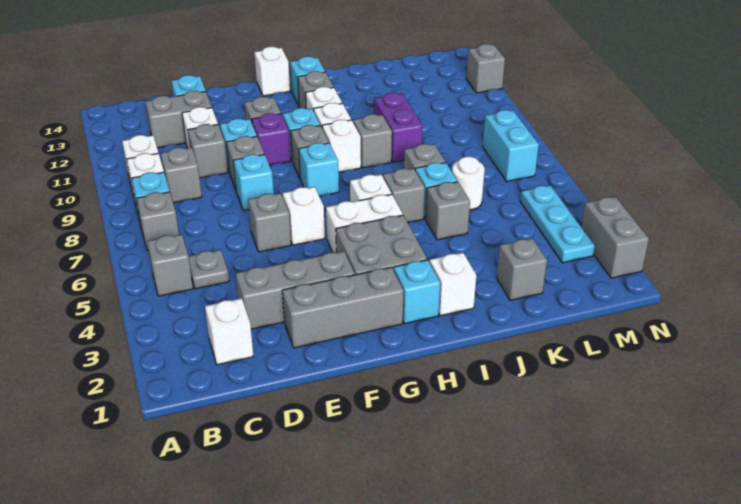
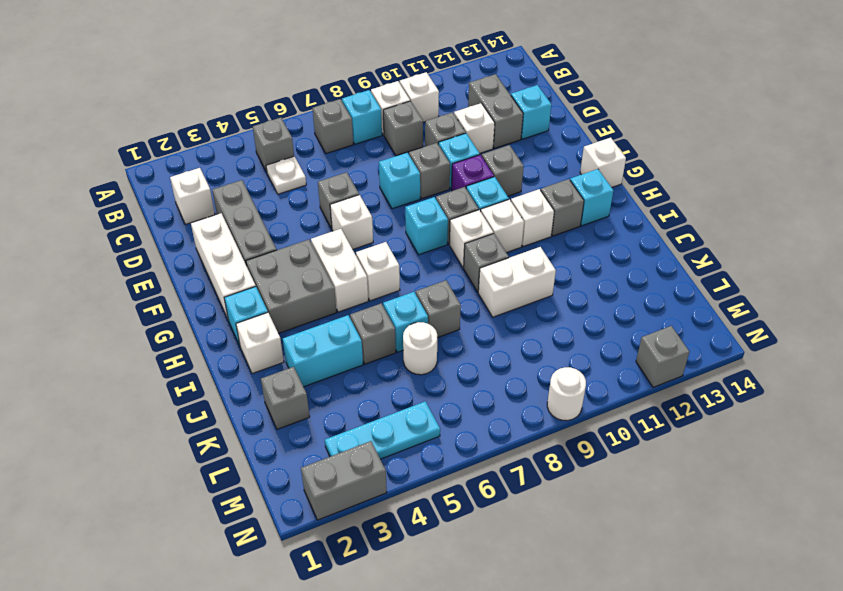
grey plate C5 level 1 -> white plate C5 level 1
grey brick E2:G2 level 1 -> white brick E2:G2 level 1
grey brick I6 level 1 -> none
purple brick J9:J10 level 1 -> white brick J9:J10 level 1
cyan brick M7:M8 level 1 -> cyan brick J3:J4 level 1
none -> white round brick N9 level 1

